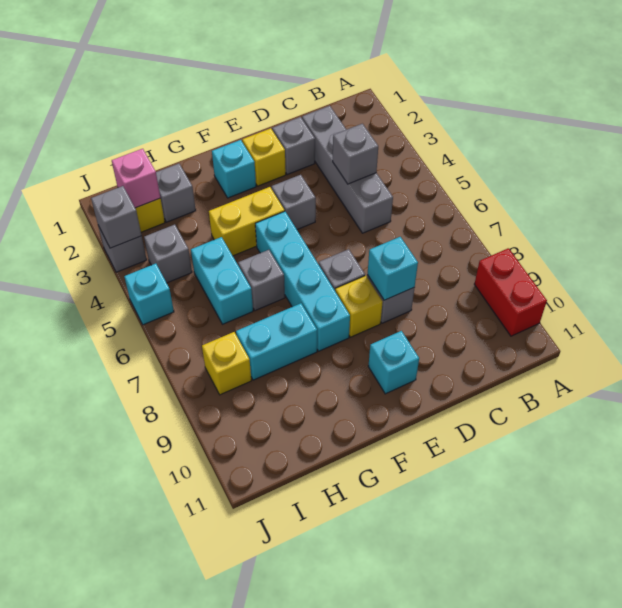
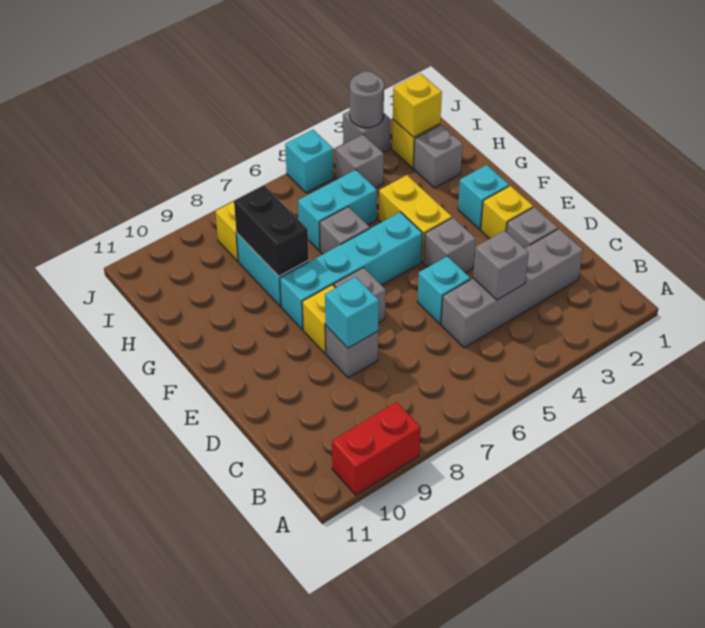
cyan brick E10 level 1 -> cyan brick D5 level 1
none -> black brick G8:H8 level 2
pink brick I2 level 2 -> yellow brick I2 level 2
grey brick J3 level 2 -> grey round brick J3 level 2

